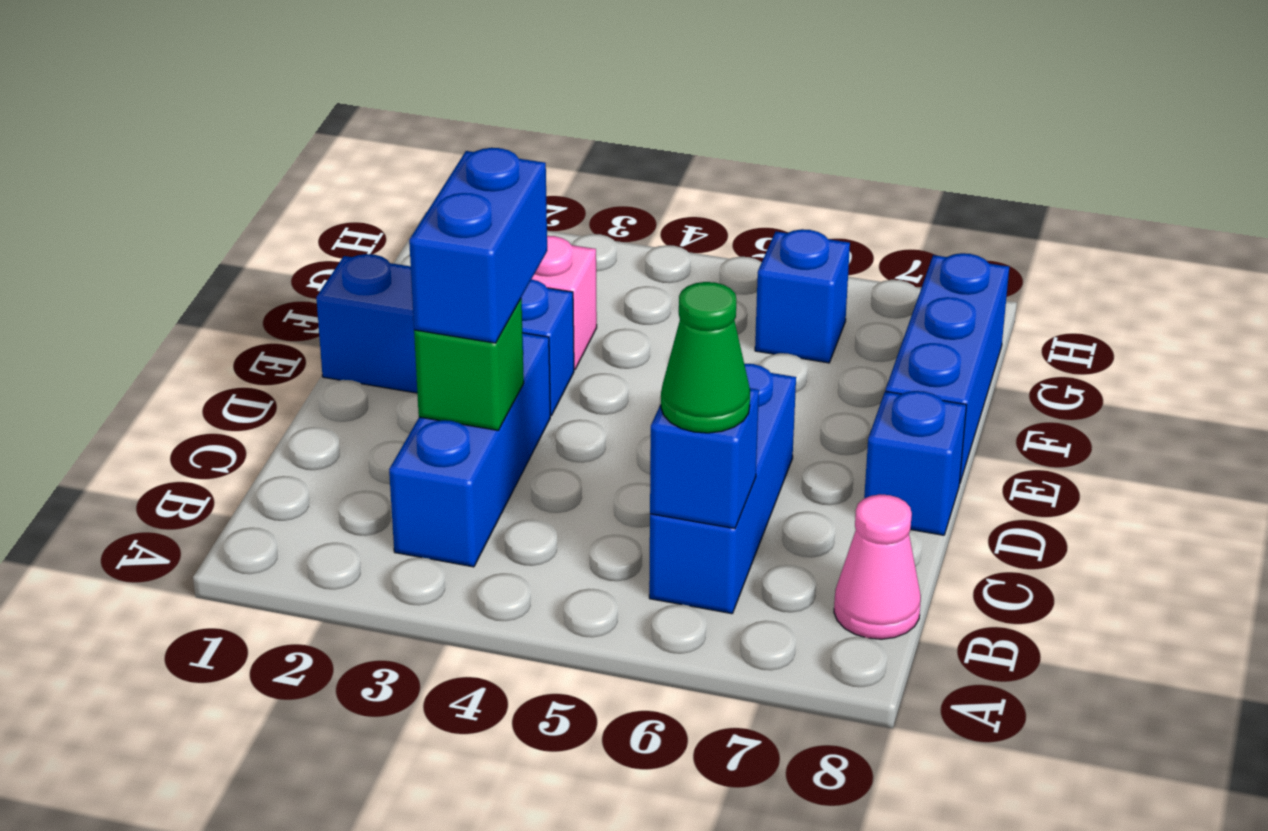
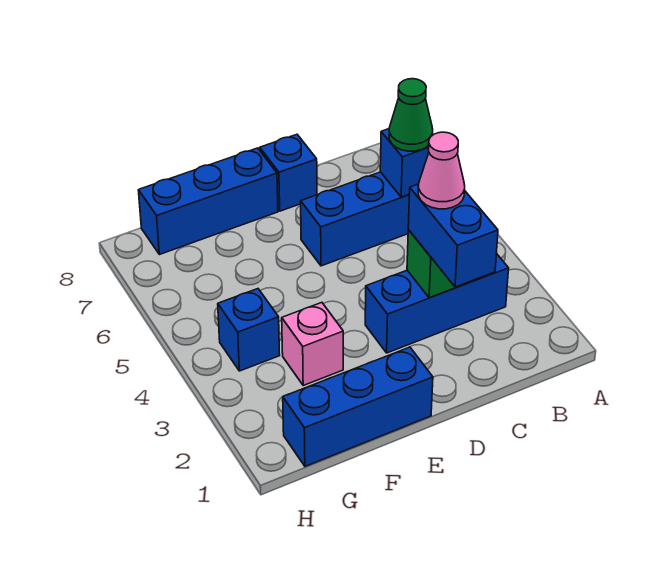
pink cone B8 level 1 -> pink cone C3 level 4
blue brick C3:D3 level 3 -> blue brick C2:C3 level 3
blue brick E1:E3 level 1 -> blue brick E1:G1 level 1
blue brick G6 level 1 -> blue brick G4 level 1

